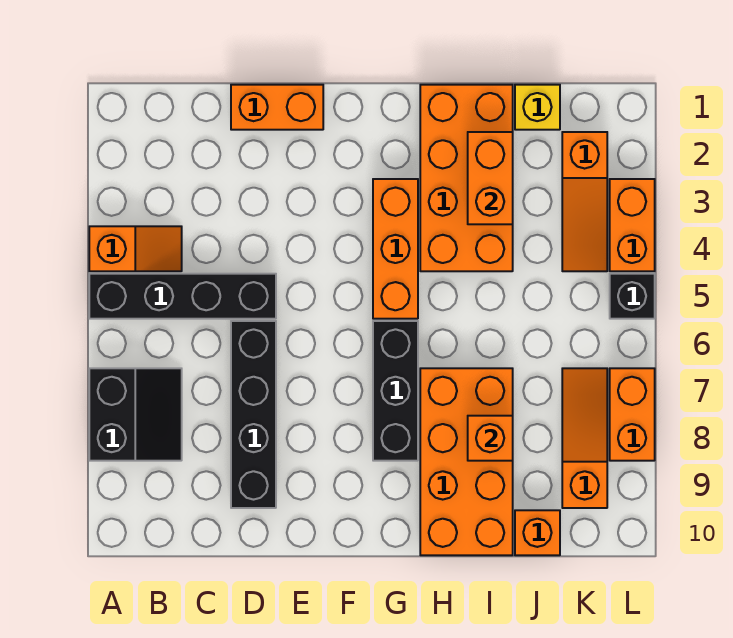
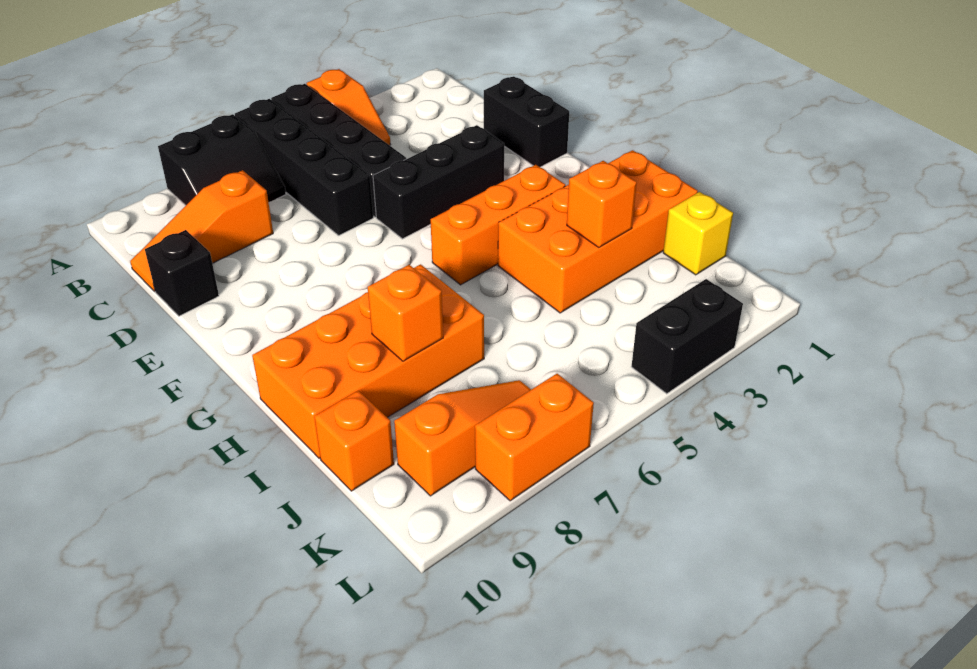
orange brick D1:E1 level 1 -> black brick D1:E1 level 1
black brick D6:D9 level 1 -> black brick A6:D6 level 1
black brick G6:G8 level 1 -> black brick E3:E5 level 1
orange brick I2:I3 level 2 -> orange brick I3 level 2
orange slope K2:K4 level 1 top 2 -> orange slope C8:C10 level 1 top 8
orange brick L3:L4 level 1 -> black brick L3:L4 level 1
black brick L5 level 1 -> black brick D10 level 1

